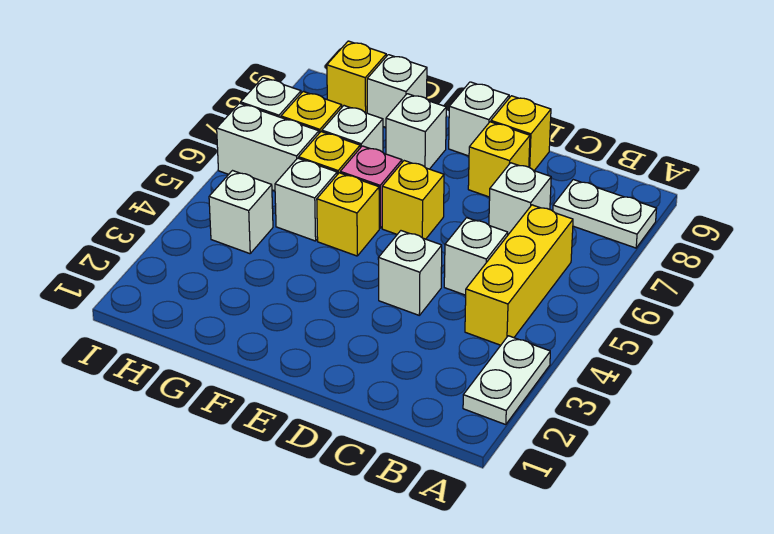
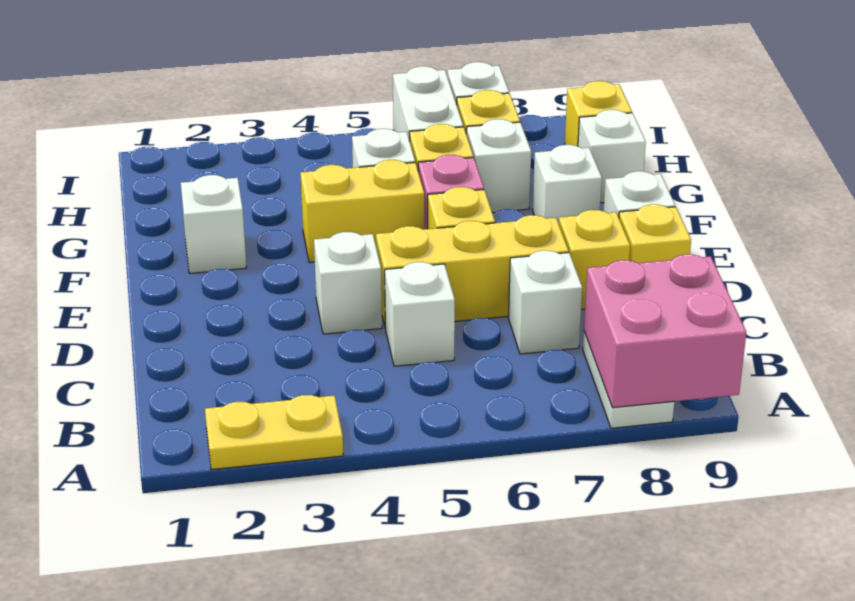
white plate A2:A3 level 1 -> yellow plate A2:A3 level 1
none -> pink brick A8:B9 level 2
yellow brick B4:B6 level 1 -> yellow brick D5:D7 level 1
yellow brick F5 level 1 -> yellow brick F4:F5 level 1
white brick H4 level 1 -> white brick F2 level 1

